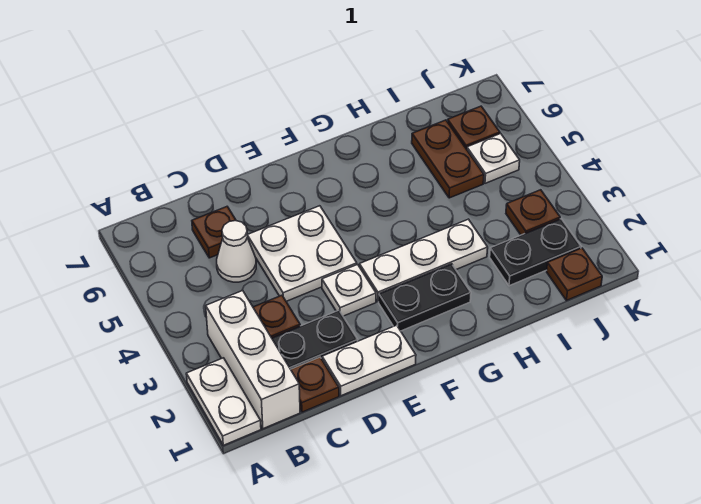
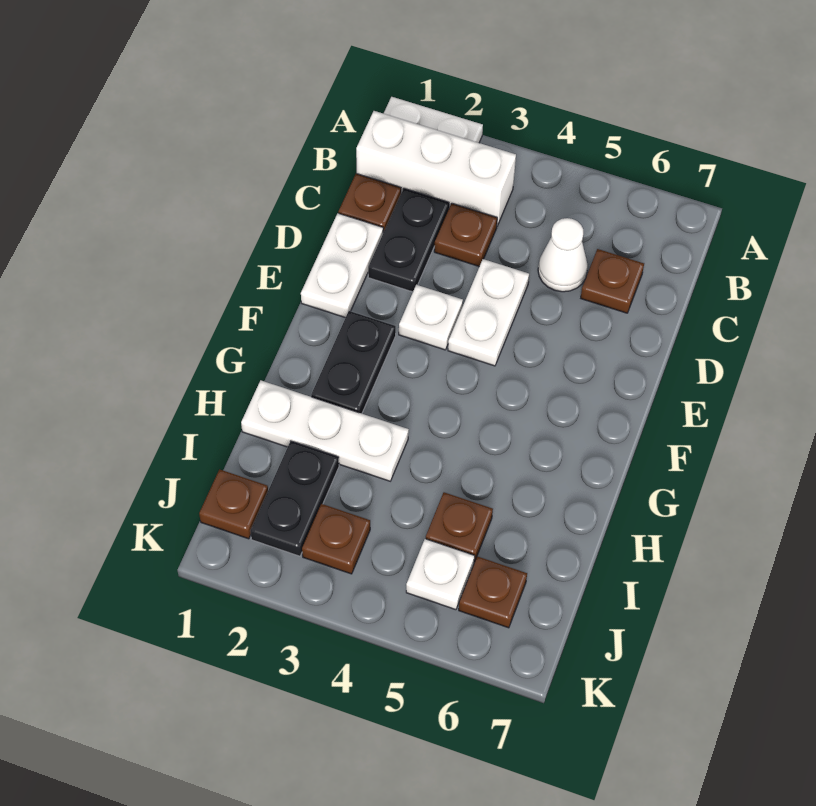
white plate D4:E5 level 1 -> white plate D4:E4 level 1
white plate F3:H3 level 1 -> white plate H1:H3 level 1
brown plate I5:I6 level 1 -> brown plate I5 level 1

